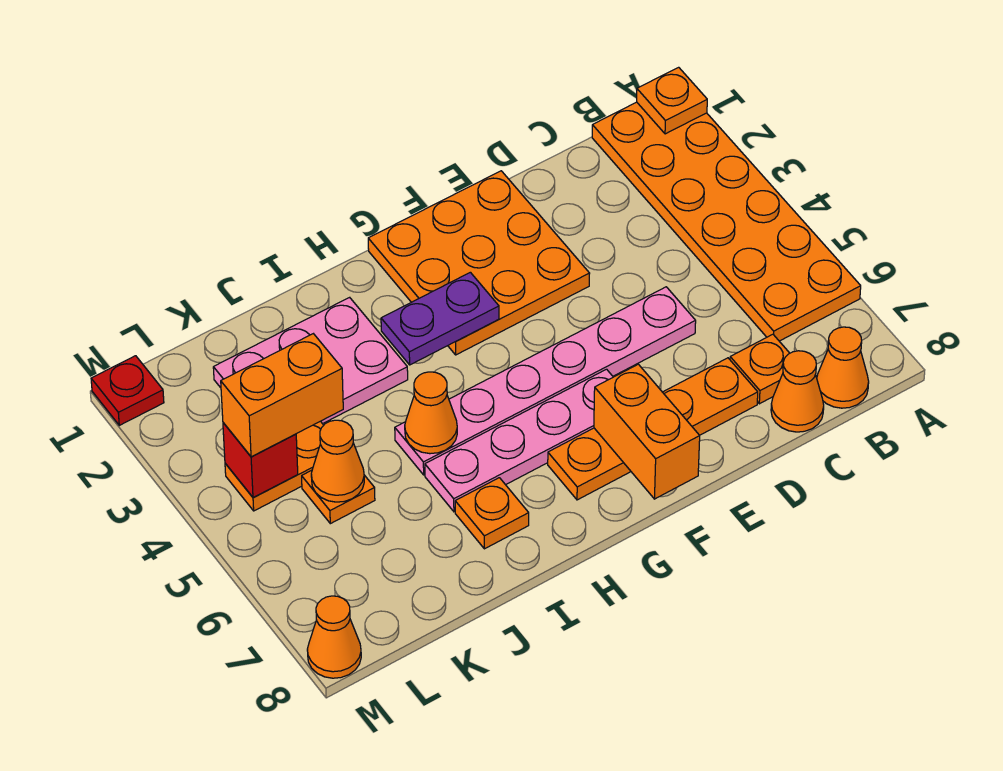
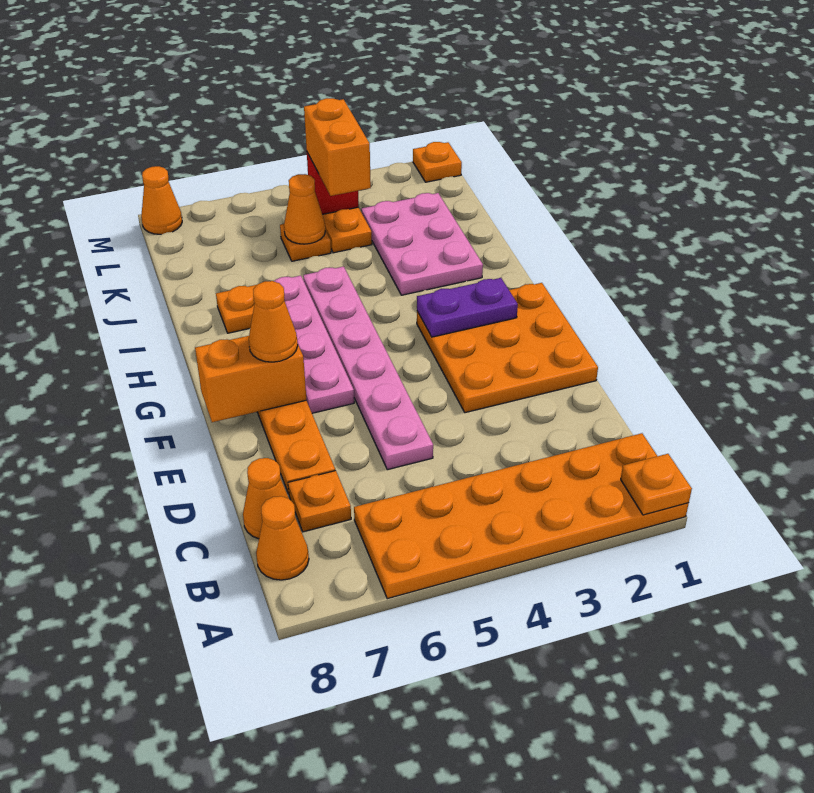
purple plate G3:H3 level 2 -> purple plate G2:G3 level 2
orange cone I5 level 2 -> orange cone F7 level 3
red plate M1 level 1 -> orange plate M1 level 1

